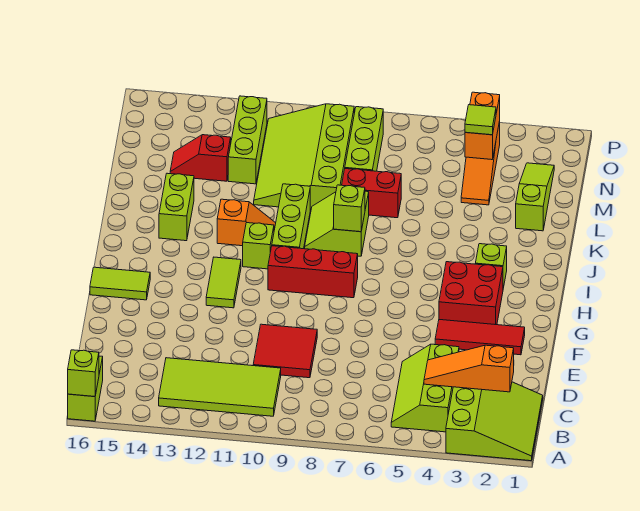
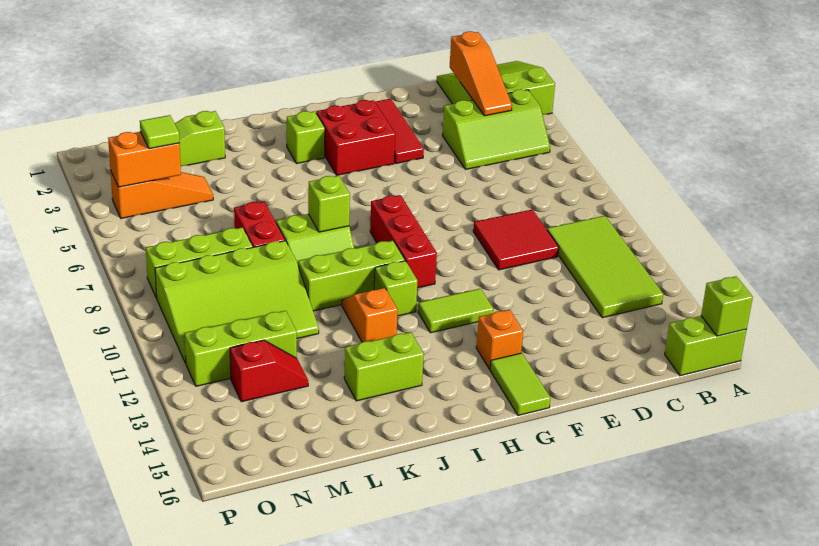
none -> orange brick G14 level 1
red slope M13:M14 level 1 top 13 -> red slope M13:N13 level 1 top N

